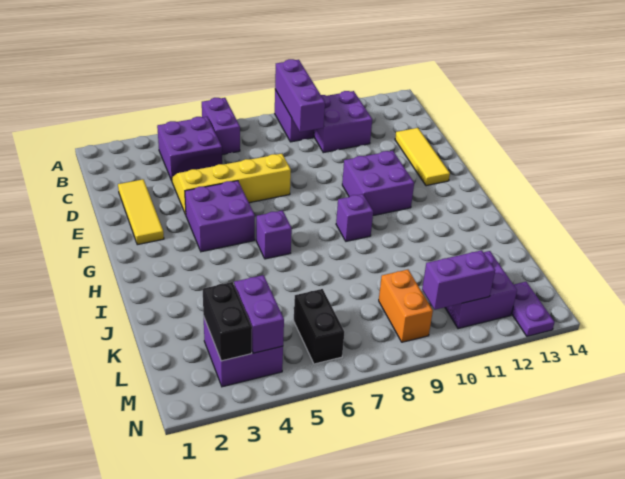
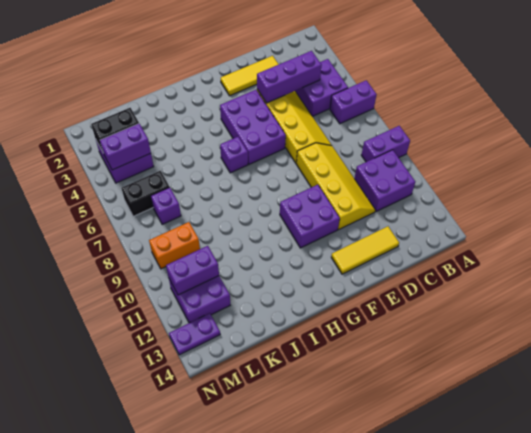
purple brick A9:C9 level 2 -> purple brick C4:E4 level 2
none -> yellow slope D8:E11 level 1 top E
purple brick F4:G5 level 1 -> purple brick F4:G6 level 1
purple brick H9 level 1 -> purple brick L7 level 1
purple brick M10:M11 level 2 -> purple brick L11:M11 level 2

